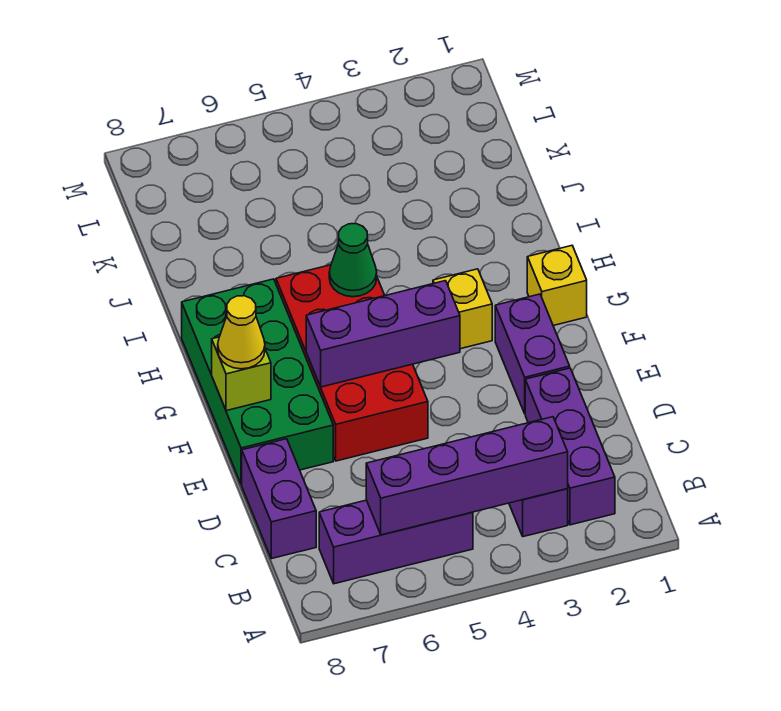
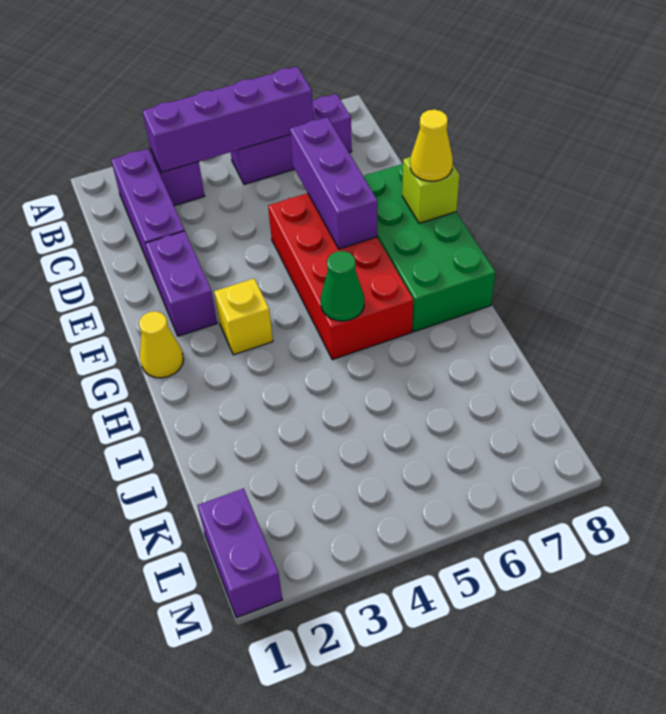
purple brick C8:D8 level 1 -> purple brick L1:M1 level 1
purple brick F4:F6 level 2 -> purple brick D6:F6 level 2
yellow brick G1 level 1 -> yellow cone G1 level 1

